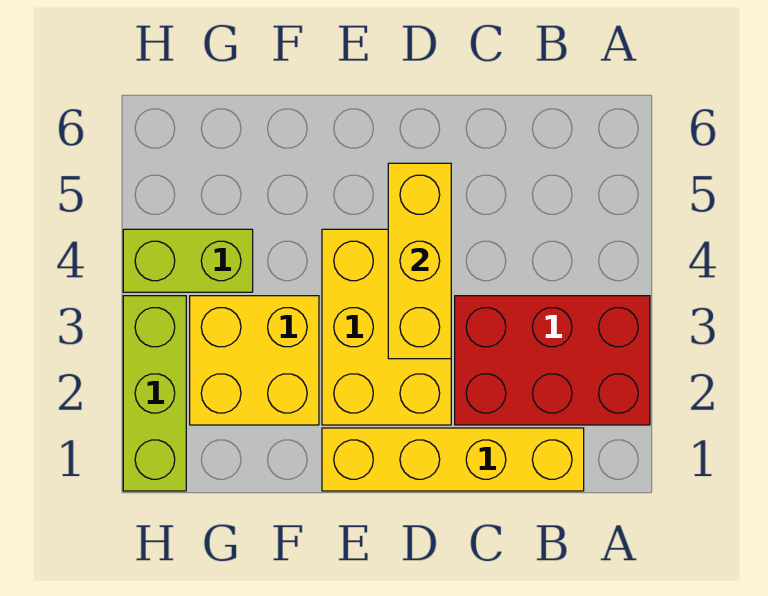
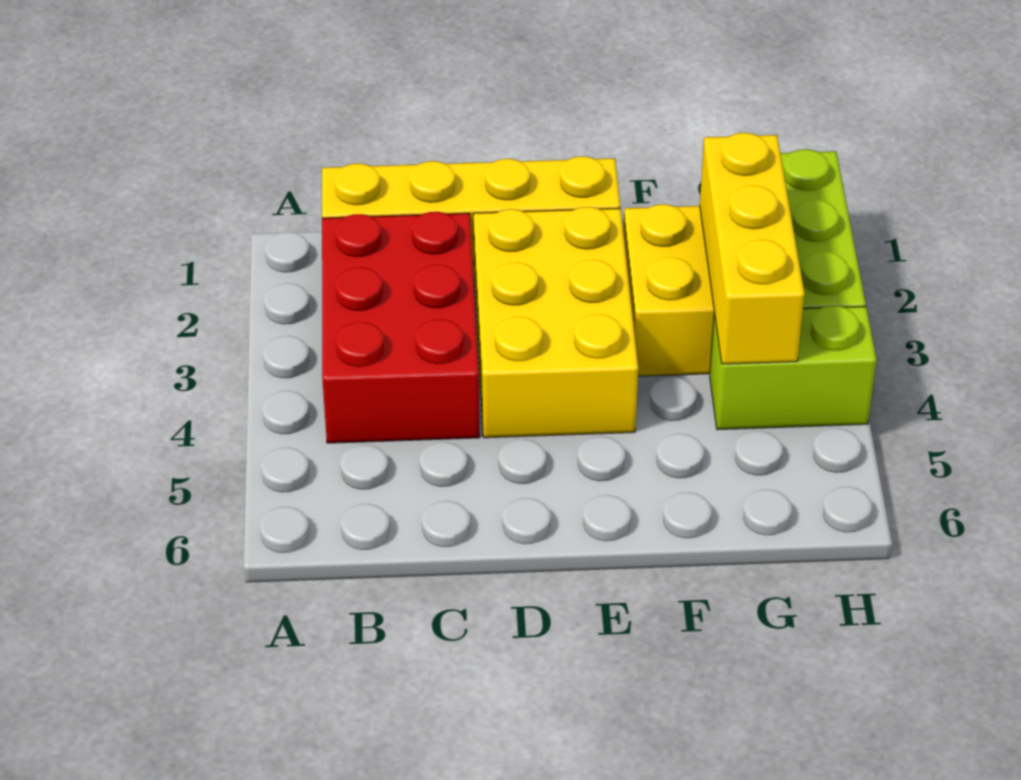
red brick A2:C3 level 1 -> red brick B2:C4 level 1
yellow brick D3:D5 level 2 -> yellow brick G2:G4 level 2

